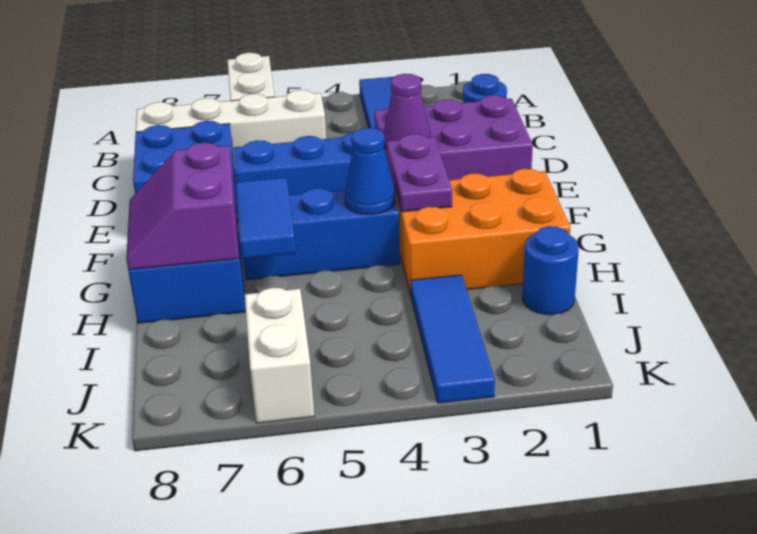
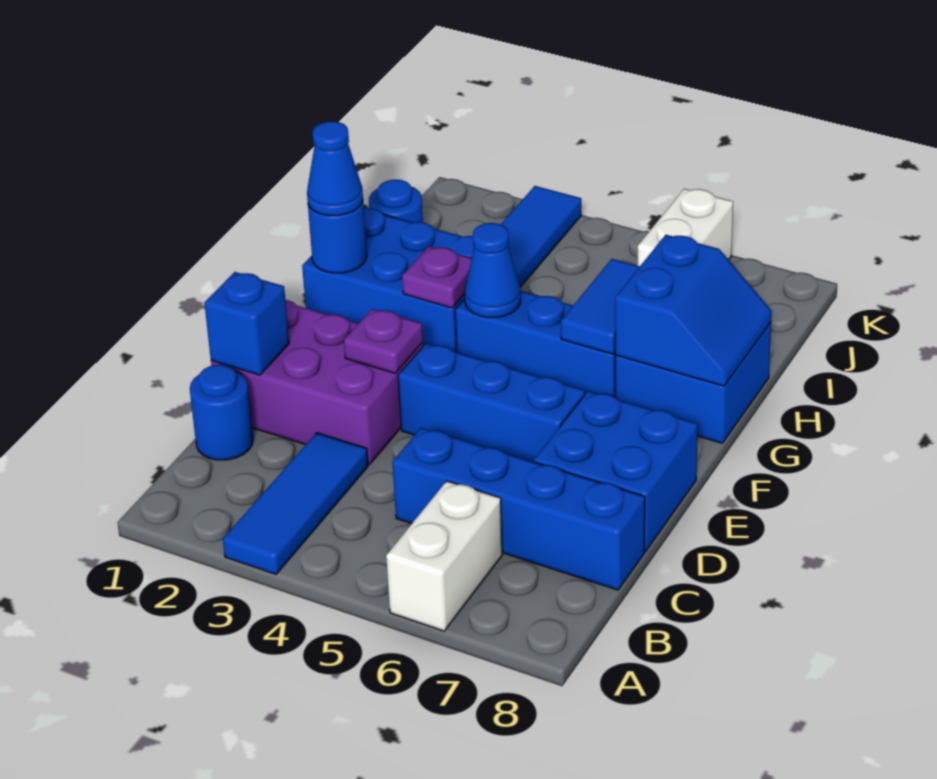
white brick C5:C8 level 1 -> blue brick C5:C8 level 1
none -> blue brick D1 level 2
purple cone E3 level 2 -> purple plate E3 level 2
purple plate F3:G3 level 2 -> purple plate G3 level 2
orange brick G1:H3 level 1 -> blue brick G1:H3 level 1
none -> blue round brick G1 level 2
none -> blue cone G1 level 3
purple slope G7:H8 level 2 top 7 -> blue slope G7:H8 level 2 top 7

